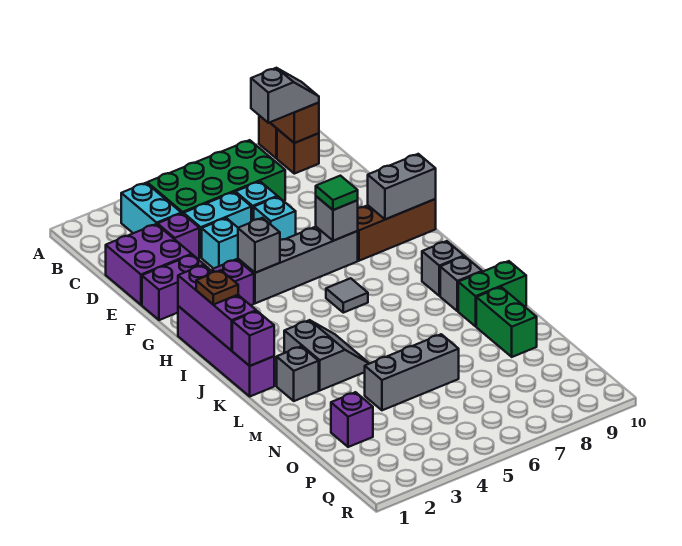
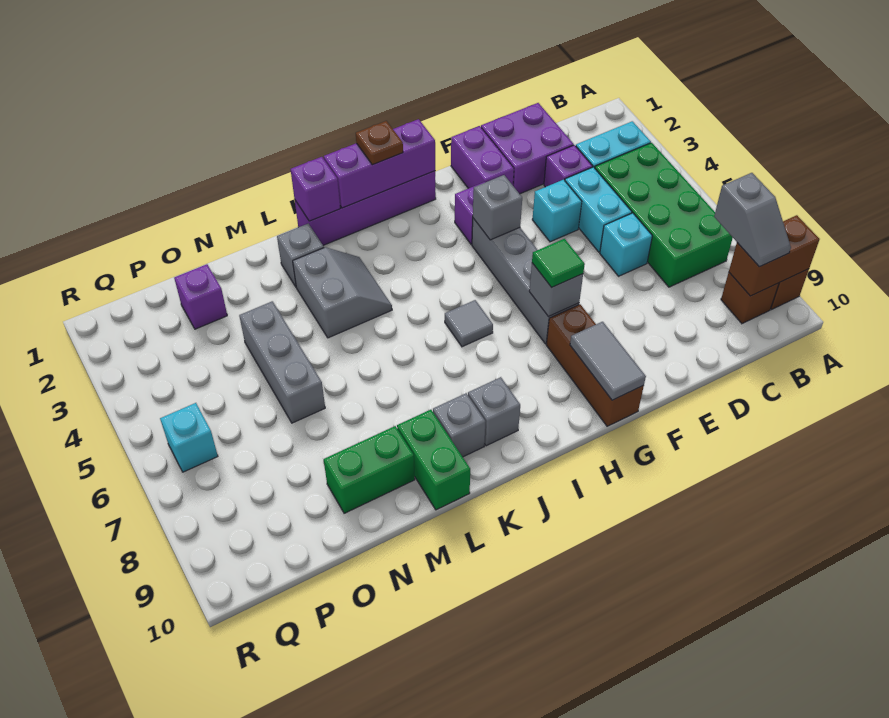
cyan brick E6 level 1 -> cyan brick Q6 level 1
grey brick G9:G10 level 2 -> grey tile G9:G10 level 2
grey slope K3:L4 level 1 top 3 -> grey slope K3:L4 level 1 top L

